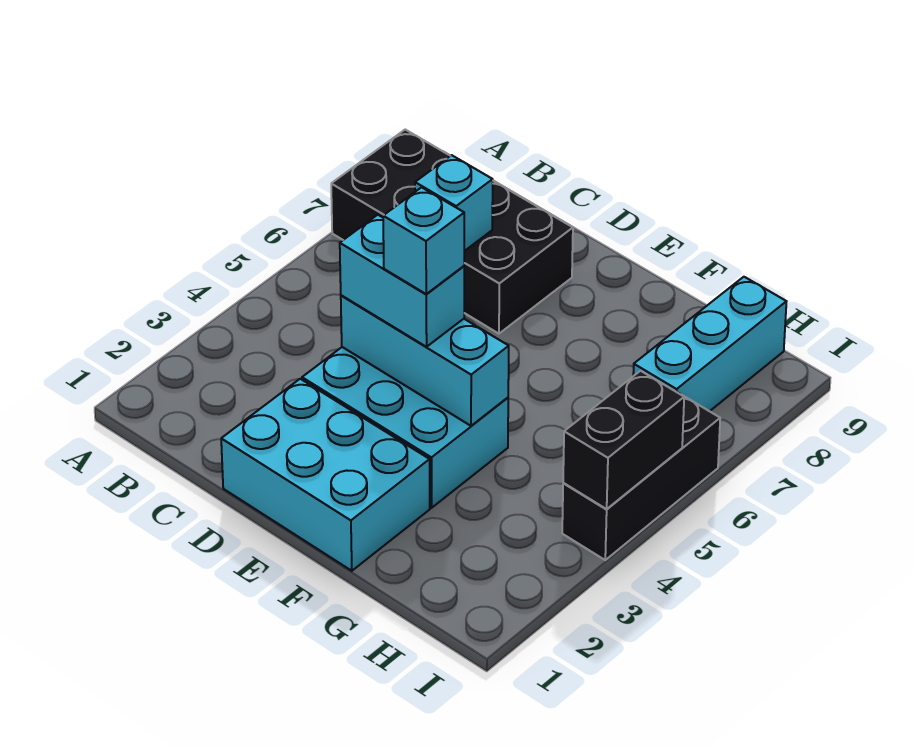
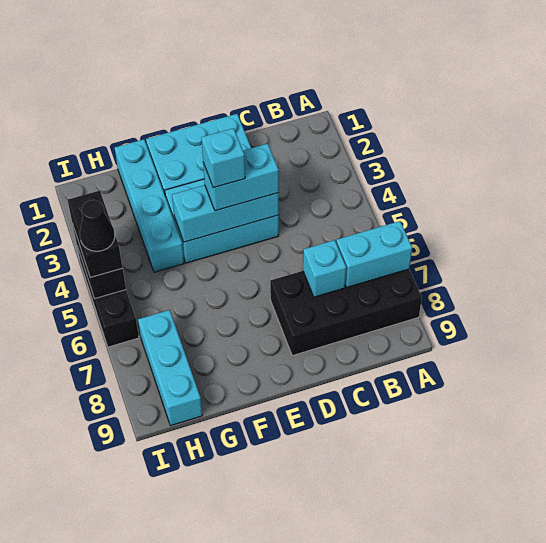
none -> cyan brick A7:B7 level 2
none -> cyan brick G1:G4 level 1
none -> black brick I4:I5 level 3
none -> black cone I5 level 4

